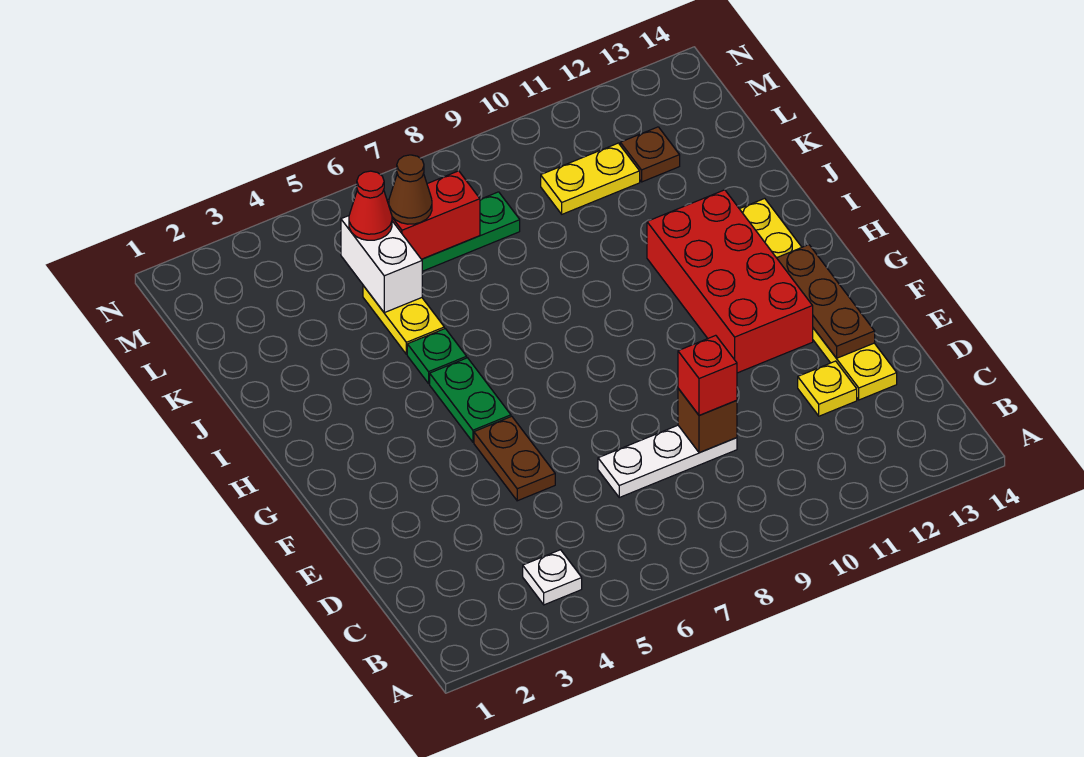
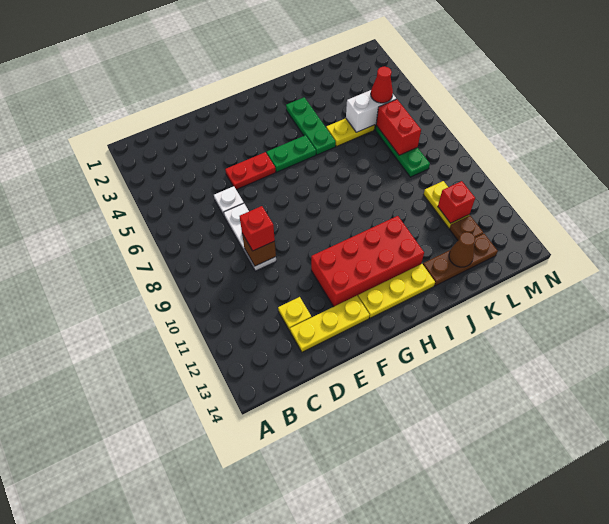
white plate B4 level 1 -> white plate D6 level 1
brown plate E5:F5 level 1 -> red plate E5:F5 level 1
brown plate E13:G13 level 2 -> brown plate J13:L13 level 1
green plate I5 level 1 -> green plate I3:I5 level 1
brown cone L6 level 3 -> brown cone K13 level 2
none -> red brick L11 level 2

